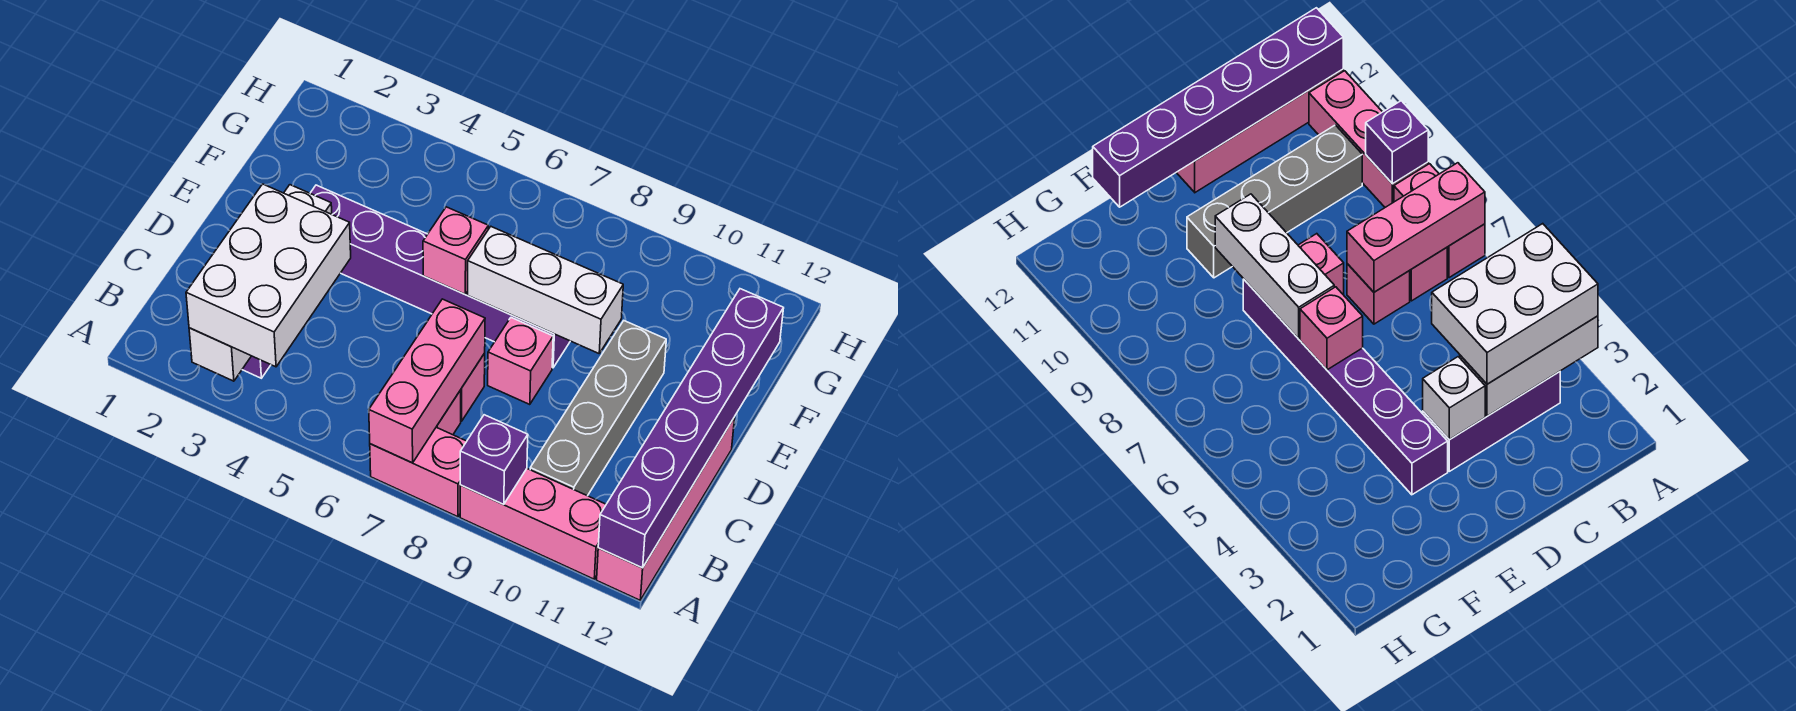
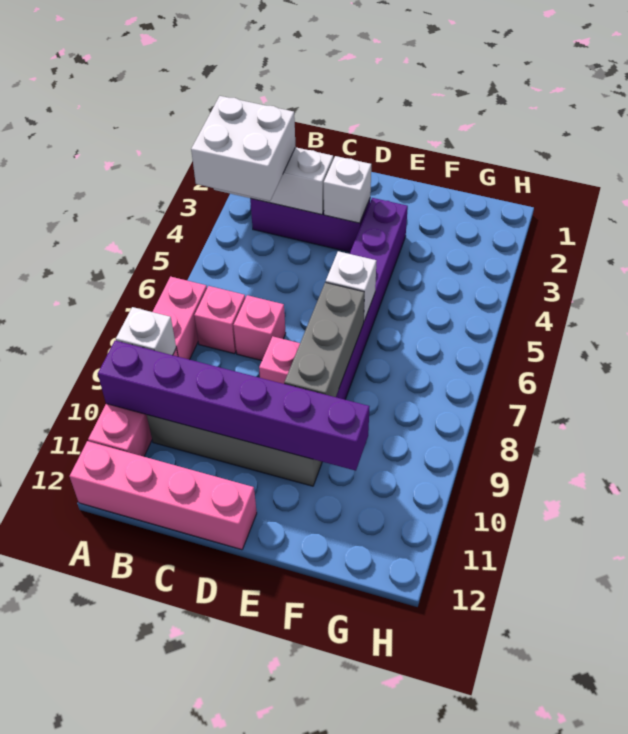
white brick A3:C4 level 3 -> white brick A3:B4 level 3
pink brick A7:C7 level 2 -> none
purple brick A9 level 2 -> white brick A9 level 2
purple brick A12:F12 level 2 -> purple brick A10:F10 level 2
pink brick E6 level 2 -> white brick E6 level 2
white brick E7:E9 level 2 -> grey brick E7:E9 level 2

